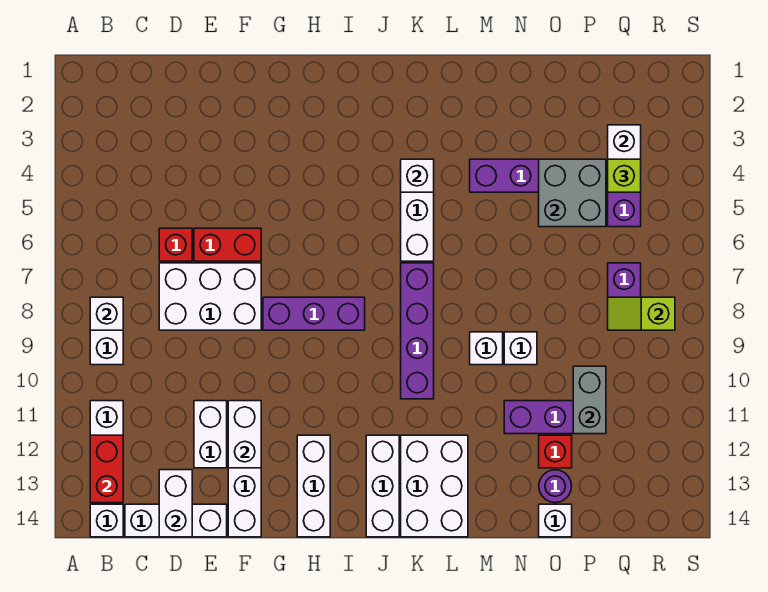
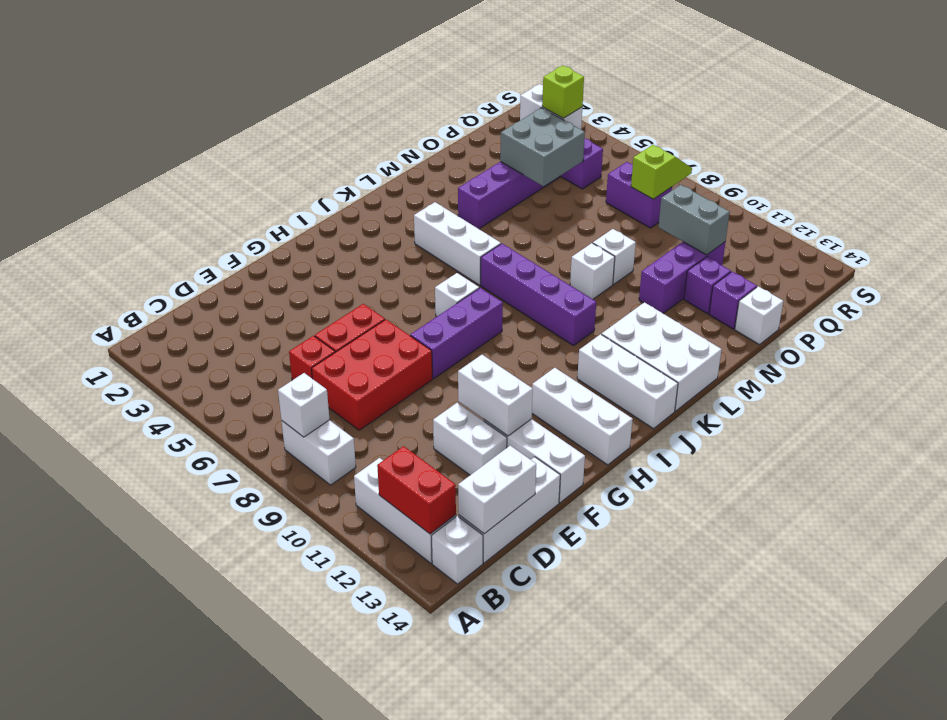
white brick D7:F8 level 1 -> red brick D7:F8 level 1
white brick D13:D14 level 2 -> white brick C14:D14 level 2
white brick K4 level 2 -> white brick I7 level 1
red brick O12 level 1 -> purple brick O12 level 1
purple round brick O13 level 1 -> purple brick O13 level 1
lime slope Q8:R8 level 2 top R -> lime slope Q8:R8 level 2 top Q

